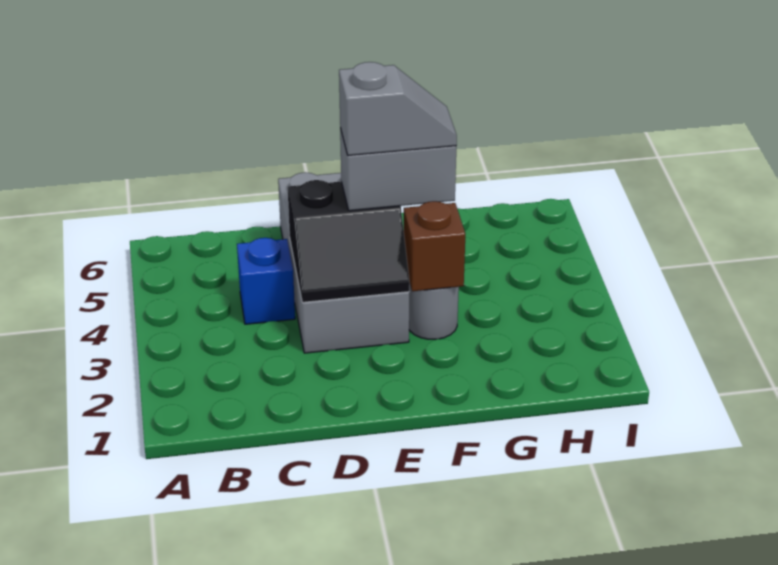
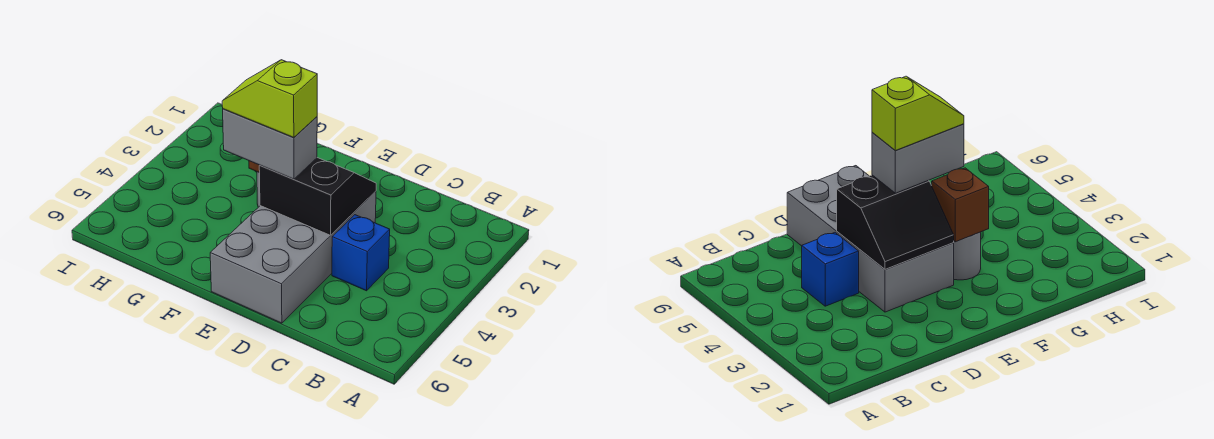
grey slope E4:F4 level 4 top E -> lime slope E4:F4 level 4 top E

